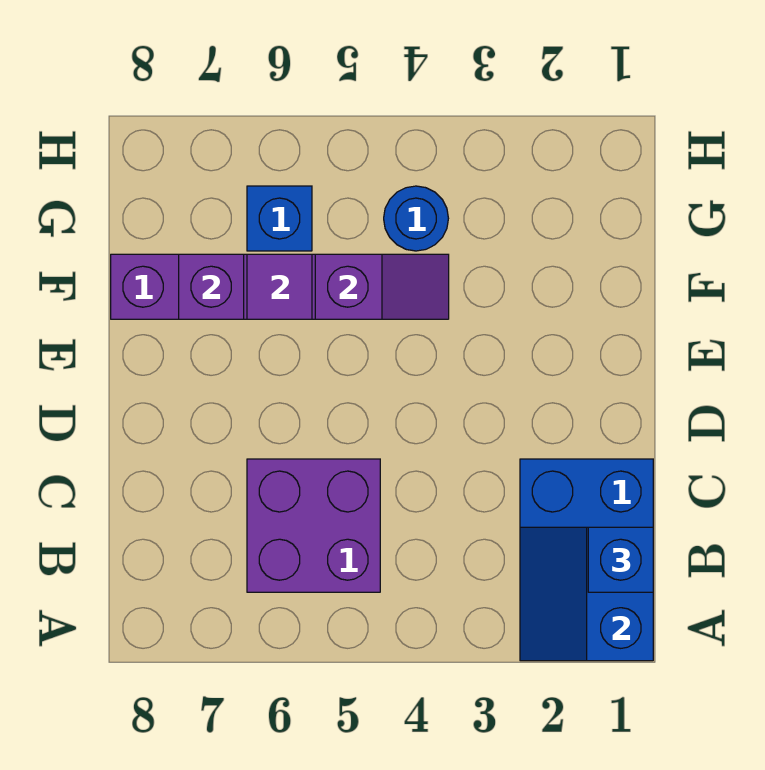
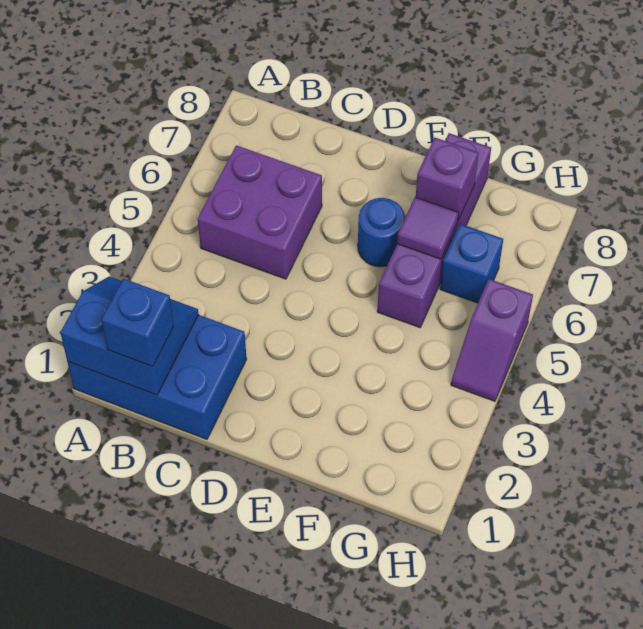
purple slope F4:F5 level 2 top 5 -> purple slope H4:H5 level 1 top 5
blue round brick G4 level 1 -> blue round brick E6 level 1

